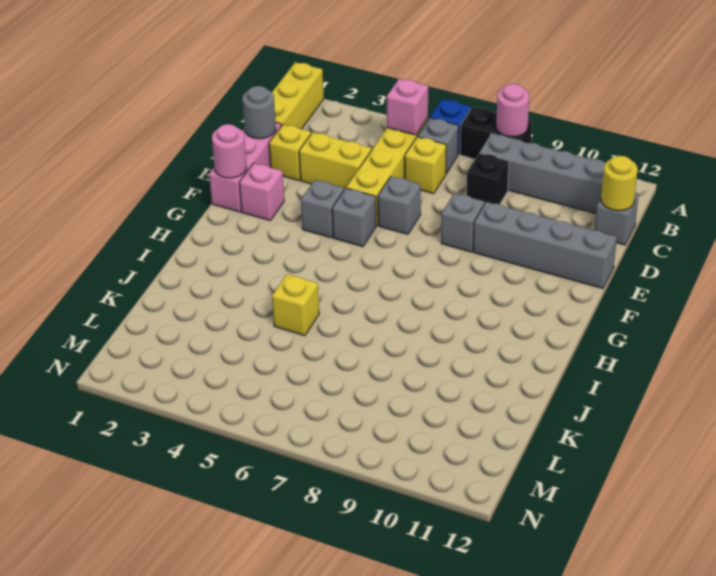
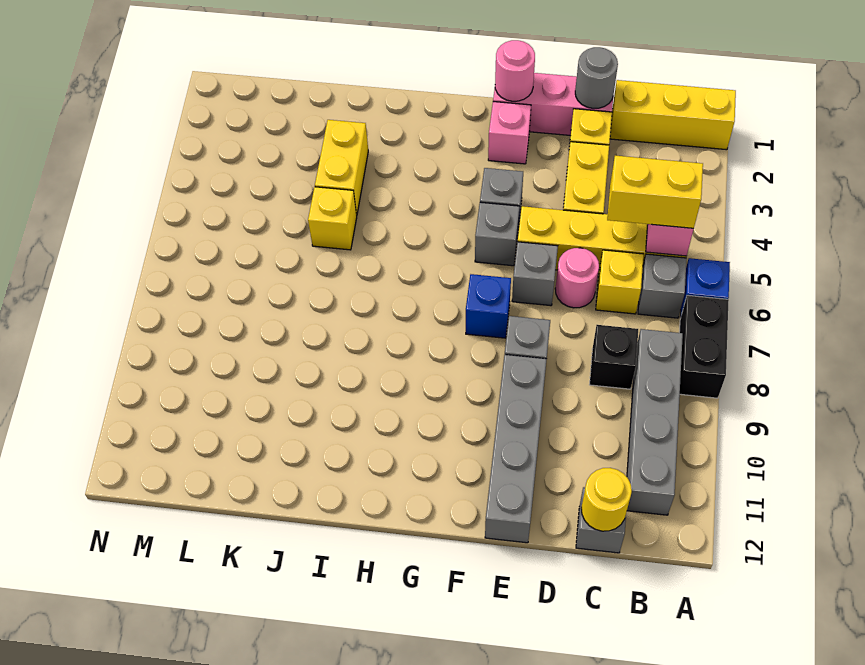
pink round brick A8 level 2 -> pink round brick D6 level 1
none -> yellow brick B5:C5 level 3
none -> blue brick F7 level 1
none -> yellow brick J3:J4 level 1

